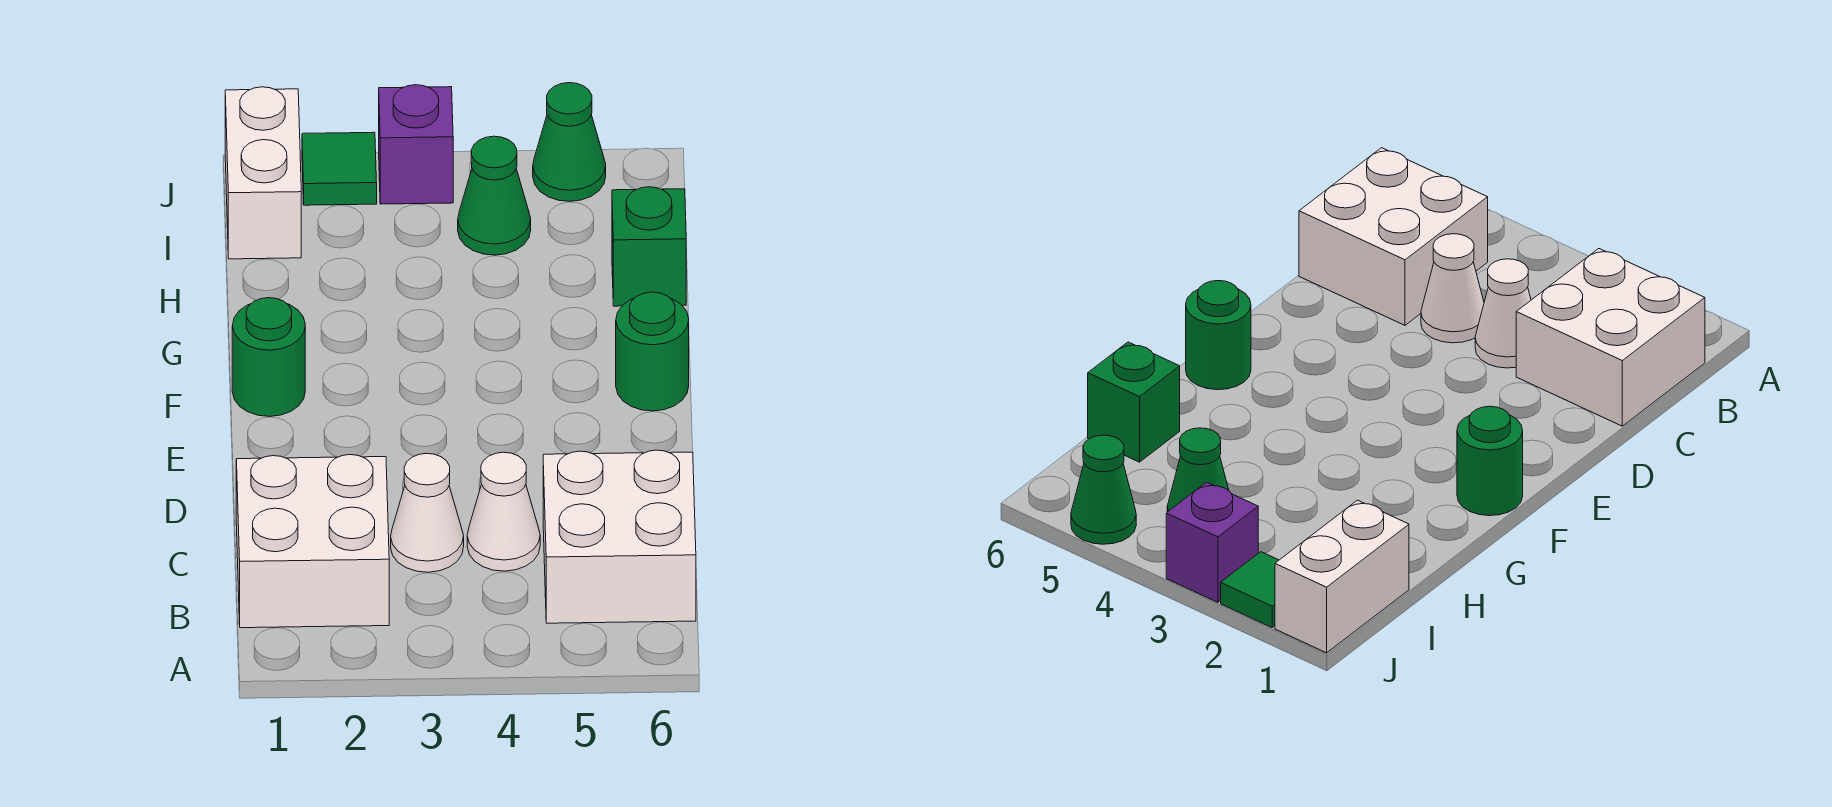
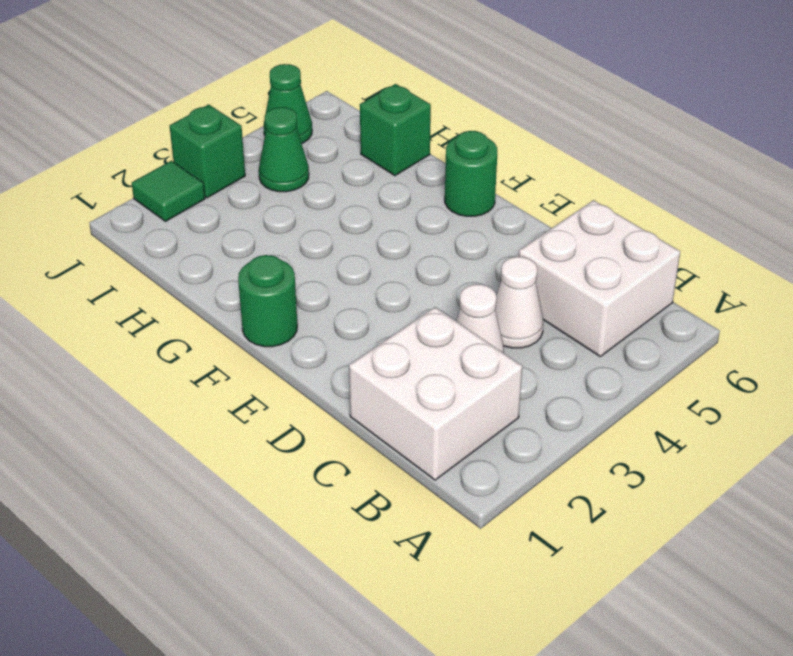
white brick I1:J1 level 1 -> none
purple brick J3 level 1 -> green brick J3 level 1

